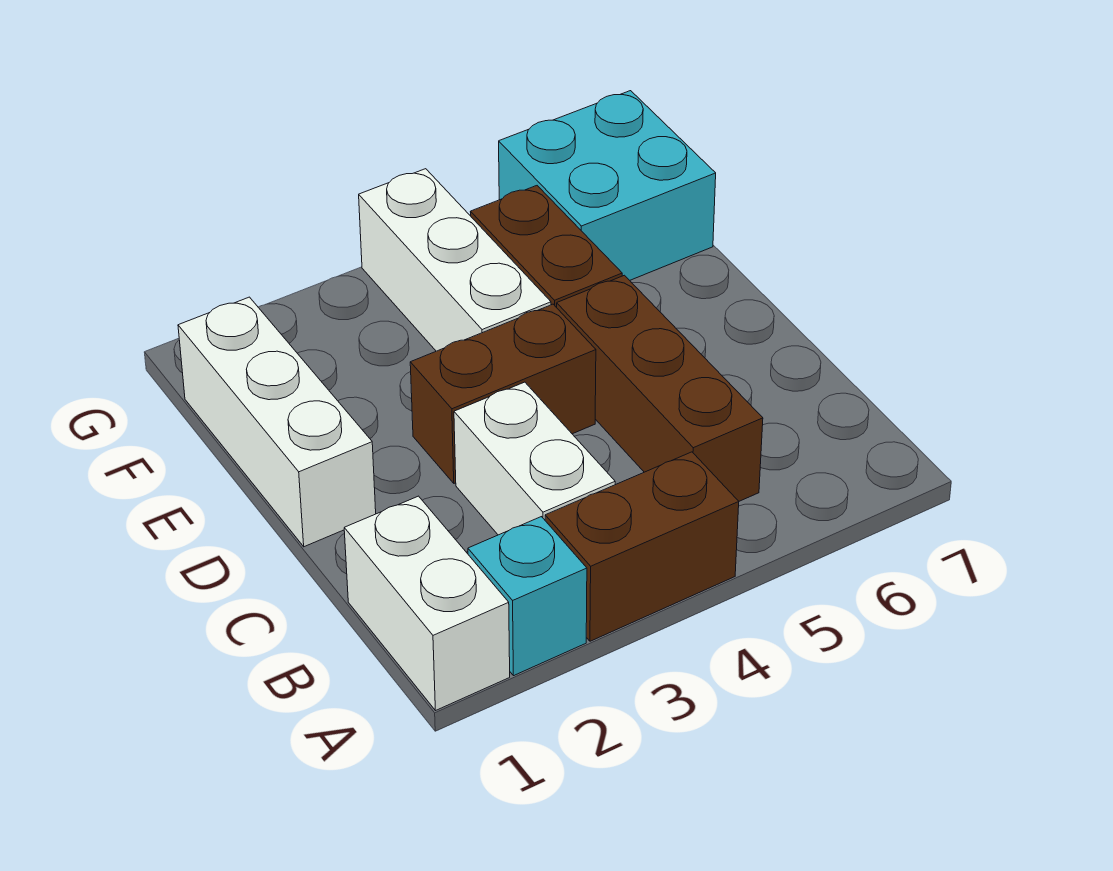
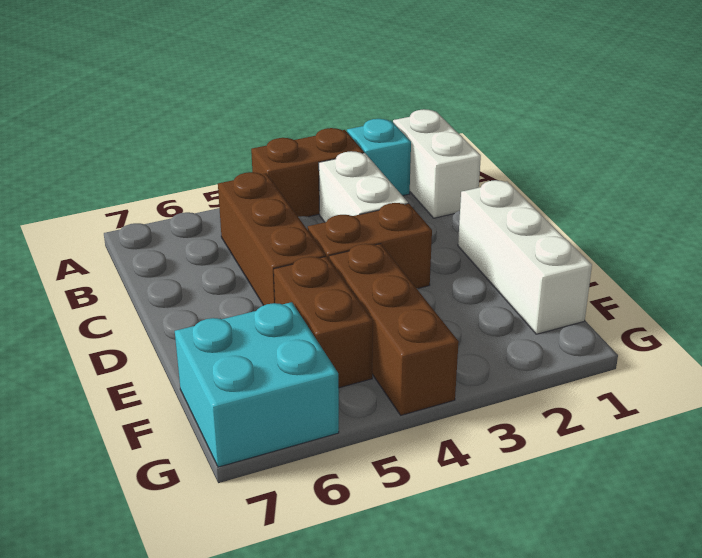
white brick E4:G4 level 1 -> brown brick E4:G4 level 1

